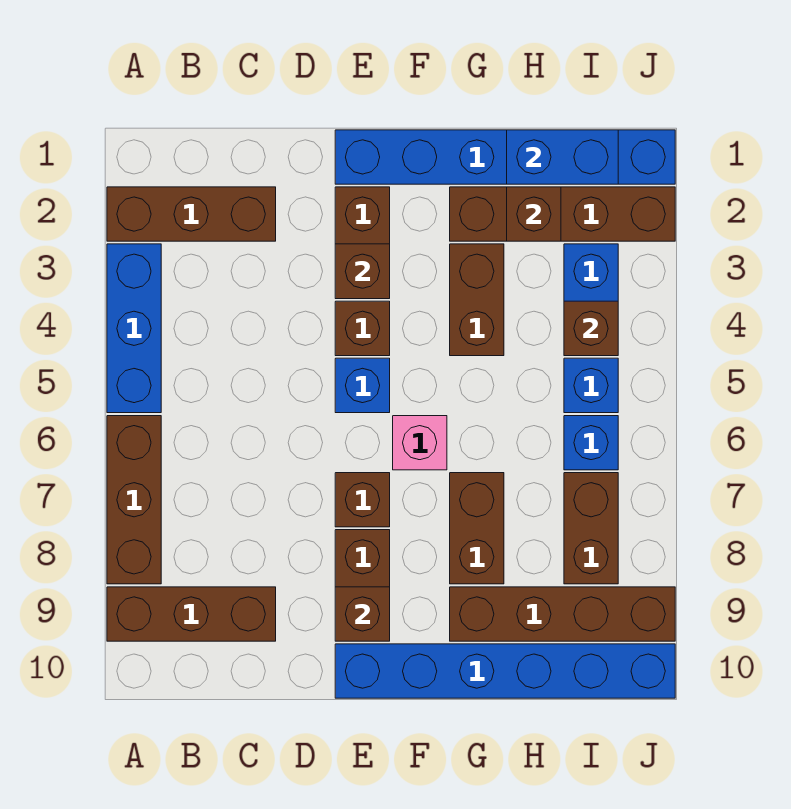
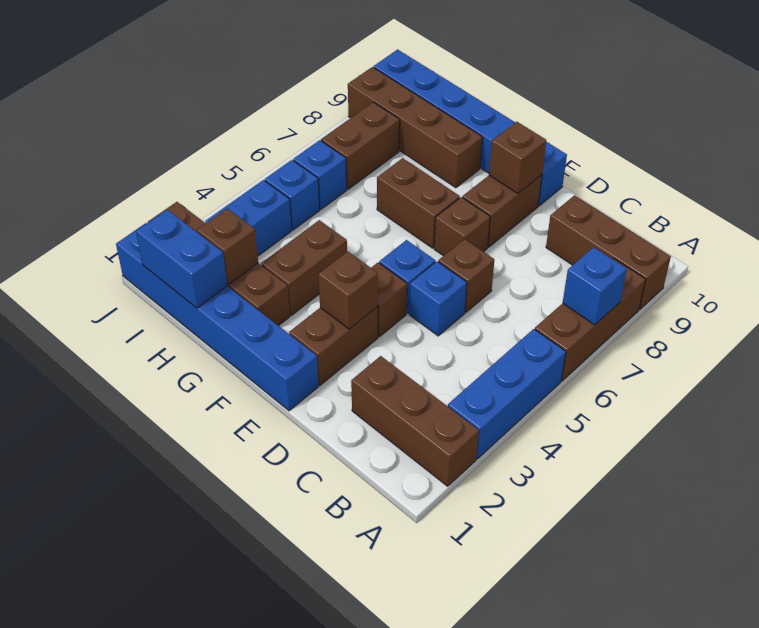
none -> blue brick A7 level 2
none -> blue brick D5 level 1
pink brick F6 level 1 -> none
brown brick G7:G8 level 1 -> brown brick F7:G7 level 1
brown brick I4 level 2 -> brown brick D6 level 1

